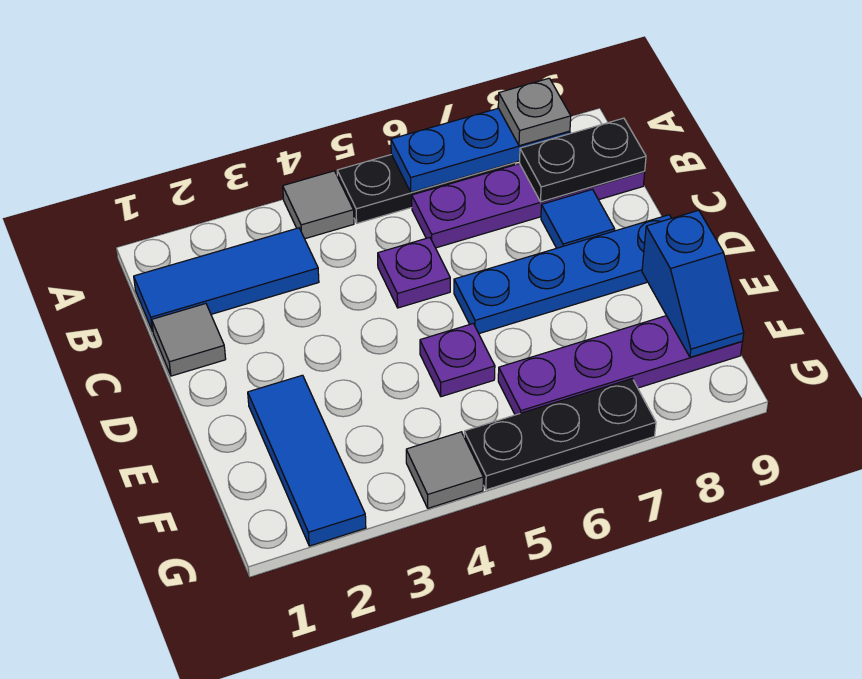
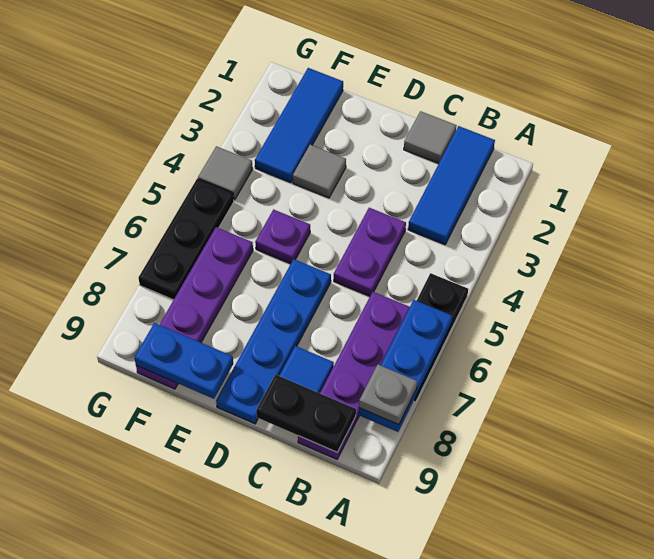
grey tile A4 level 1 -> grey tile E3 level 1
black plate B8:B9 level 2 -> black plate B9:C9 level 2
purple plate C5 level 1 -> purple plate C4:C5 level 1
blue tile E2:G2 level 1 -> blue tile F1:F3 level 1
blue slope E9:F9 level 2 top E -> blue plate E9:F9 level 2

